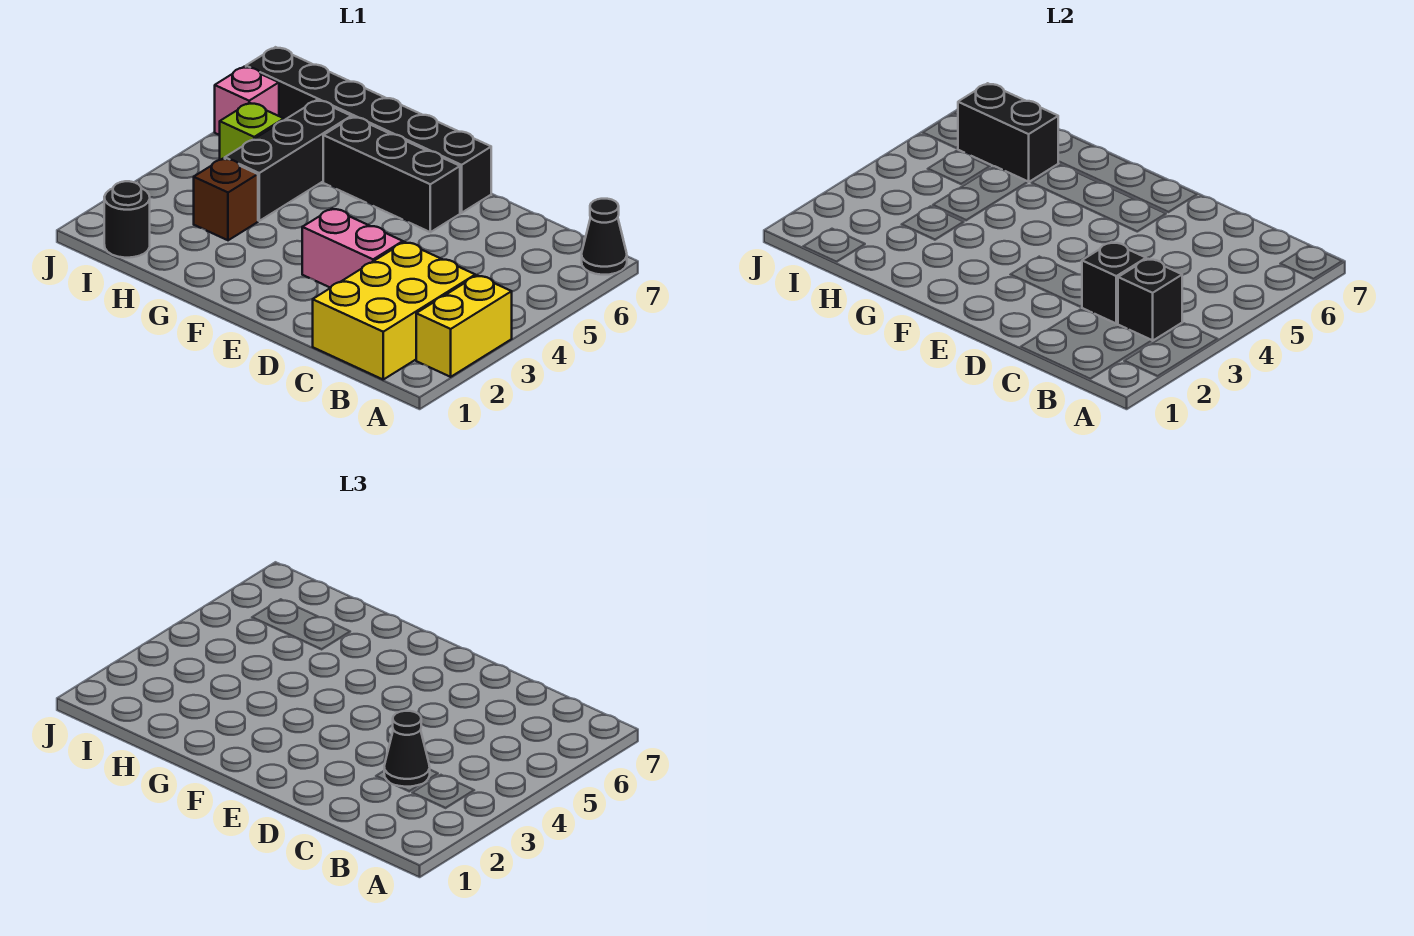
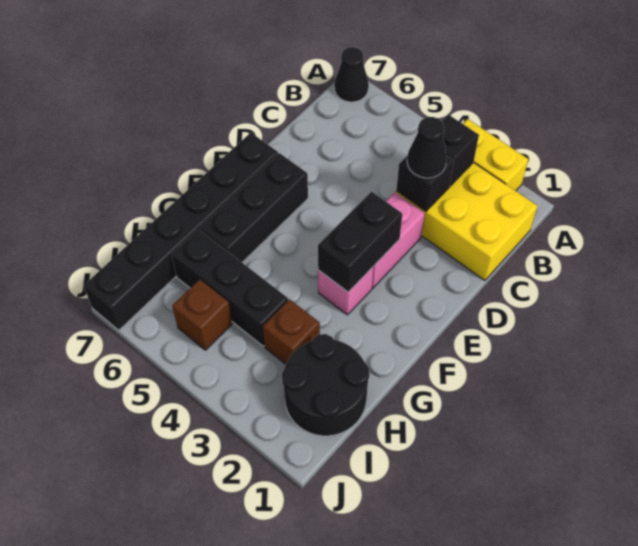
black brick H6:I6 level 2 -> black brick E3:F3 level 2
black round brick I1 level 1 -> black round brick H1:I2 level 1
lime brick I5 level 1 -> brown brick I5 level 1
pink brick J6 level 1 -> pink brick F3 level 1

